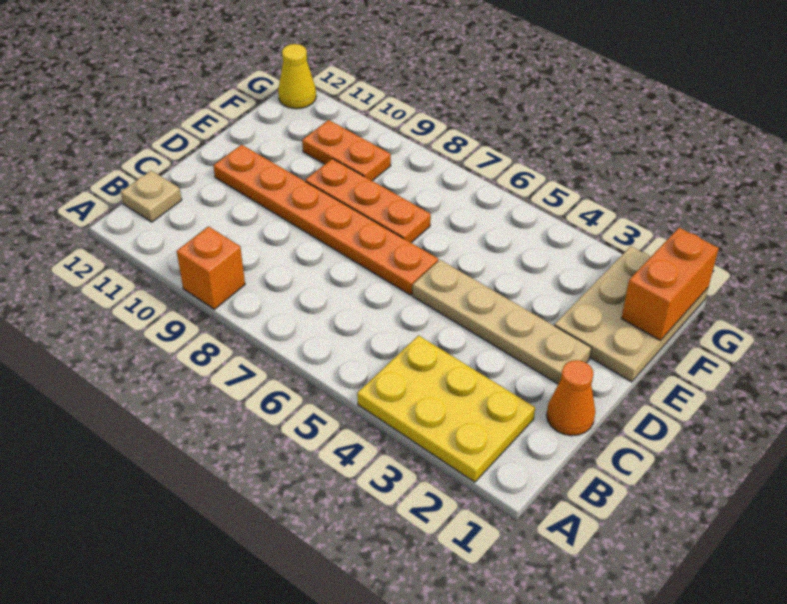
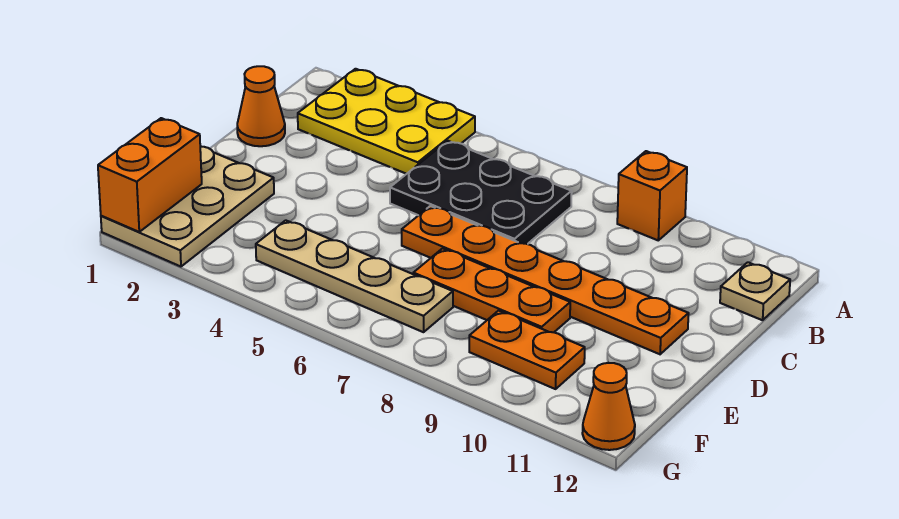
none -> black plate B5:C7 level 1
tan plate D2:D5 level 1 -> tan plate F4:F7 level 1
yellow cone G12 level 1 -> orange cone G12 level 1

